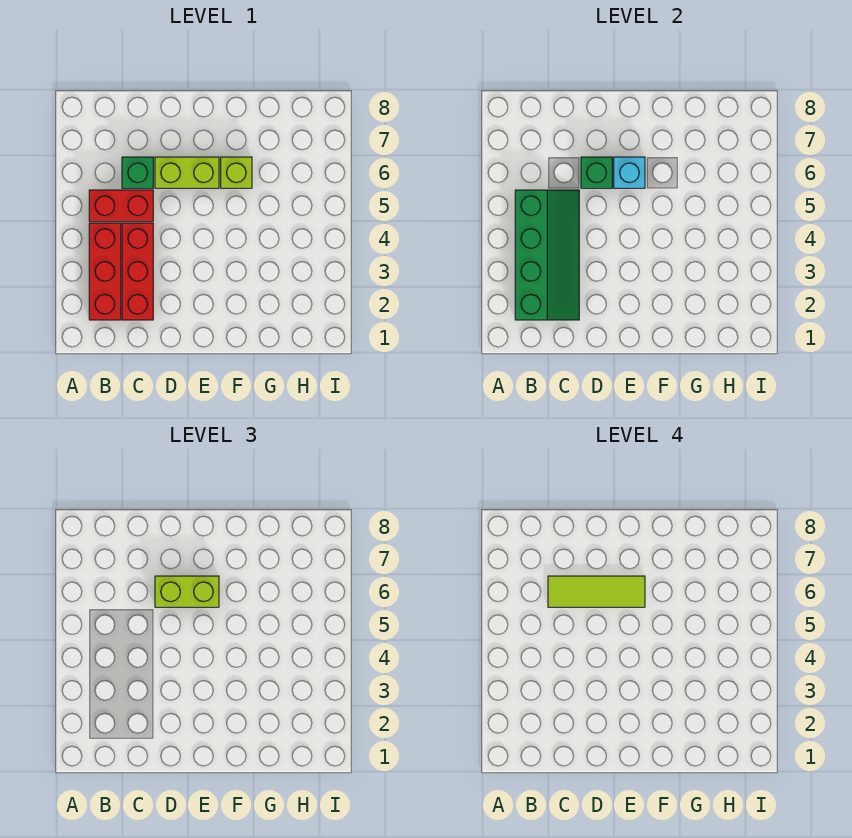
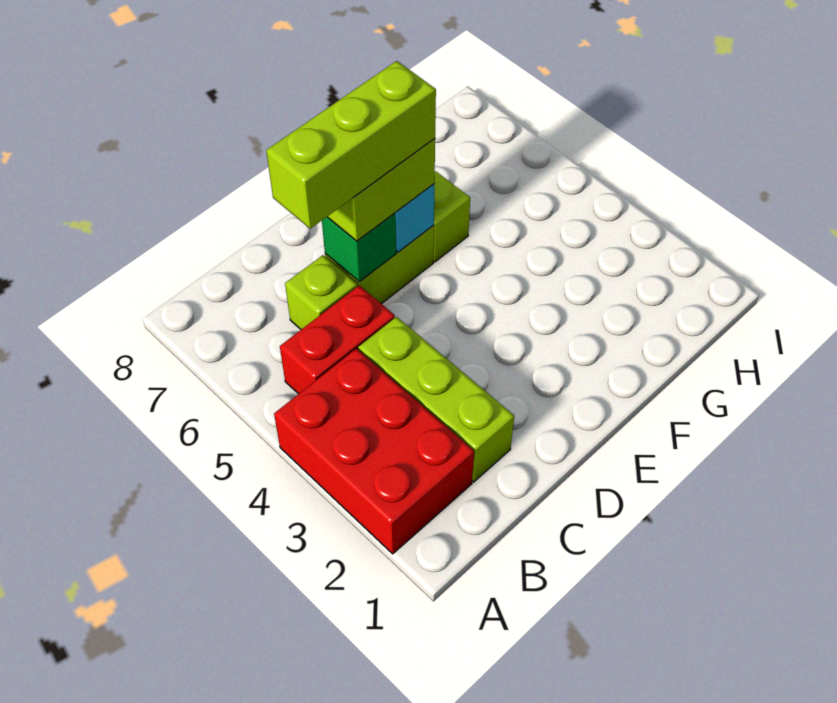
red brick B2:B4 level 1 -> red brick A2:B4 level 1
green slope B2:C5 level 2 top B -> none
red brick C2:C4 level 1 -> lime brick C2:C4 level 1
green brick C6 level 1 -> lime brick C6 level 1
lime tile C6:E6 level 4 -> lime brick C6:E6 level 4

